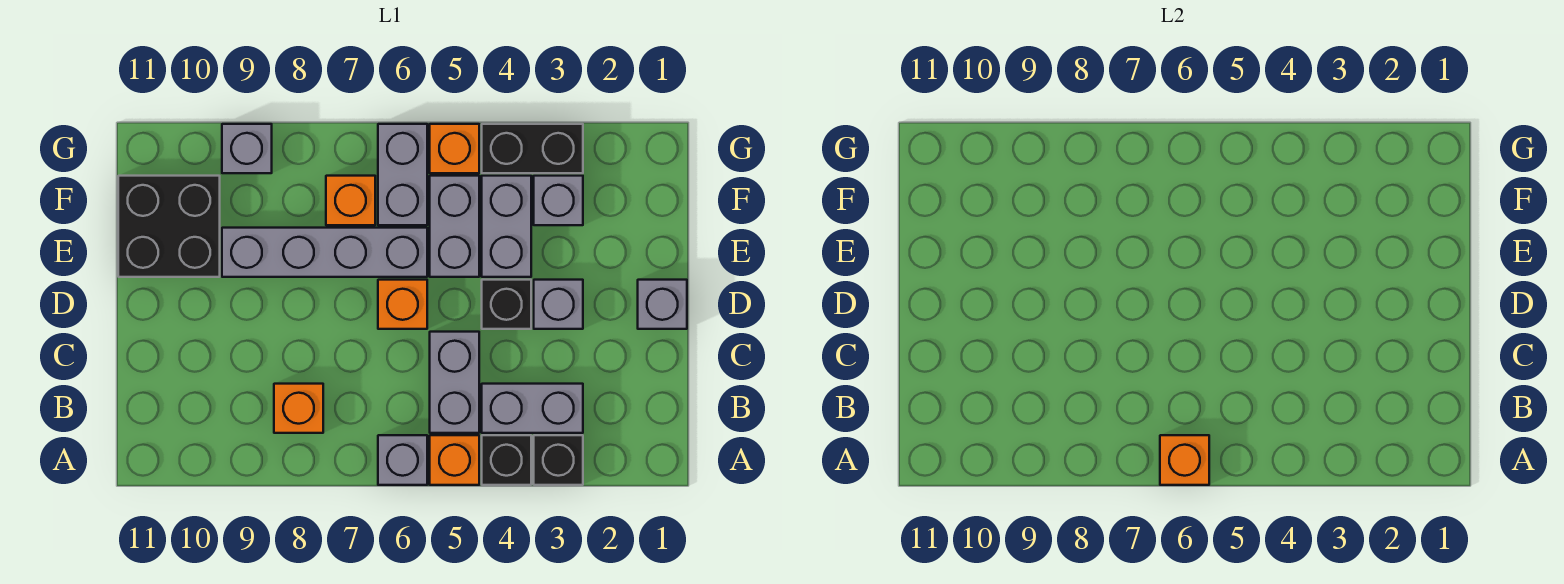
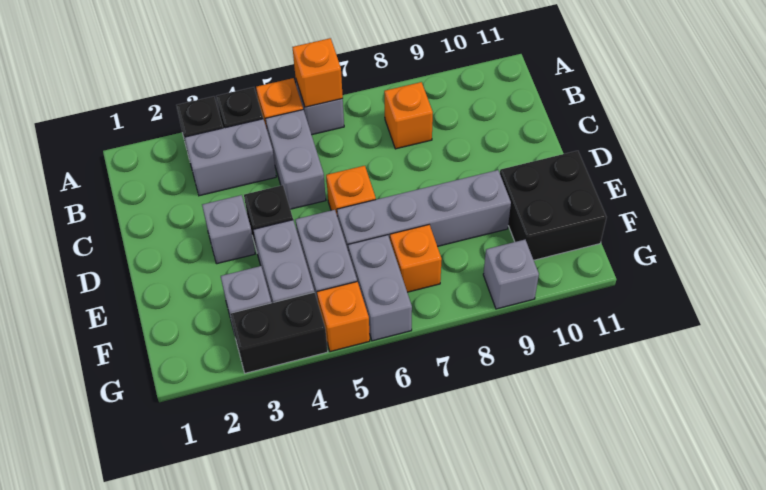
grey brick D1 level 1 -> none

